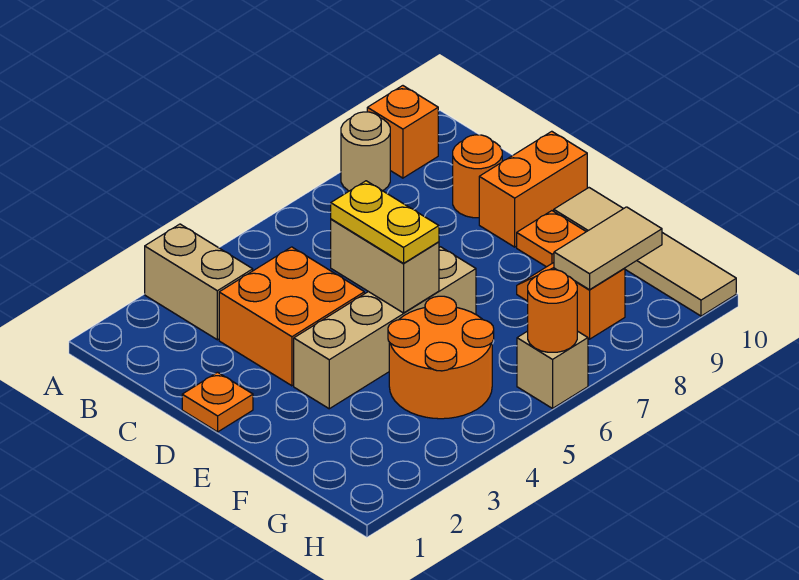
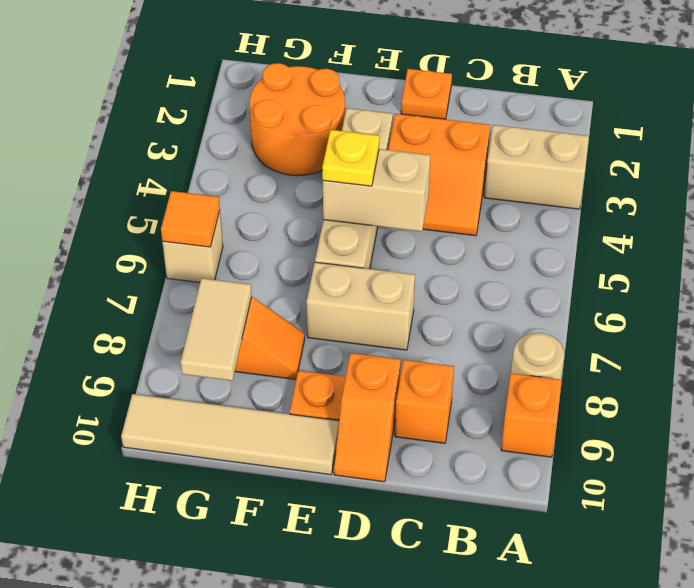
orange brick C3:D4 level 1 -> orange slope C3:D4 level 1 top 3
orange round brick C9 level 1 -> orange brick C9 level 1
yellow plate D5:E5 level 3 -> yellow plate E5 level 3
none -> tan brick D7:E7 level 1
orange brick D9:D10 level 1 -> orange slope D9:D10 level 1 top 9
orange round brick F4:G5 level 1 -> orange round brick F2:G3 level 1
orange round brick H6 level 2 -> orange tile H6 level 2

